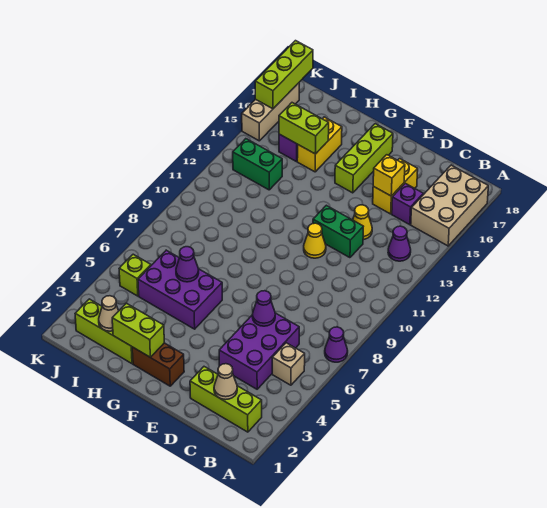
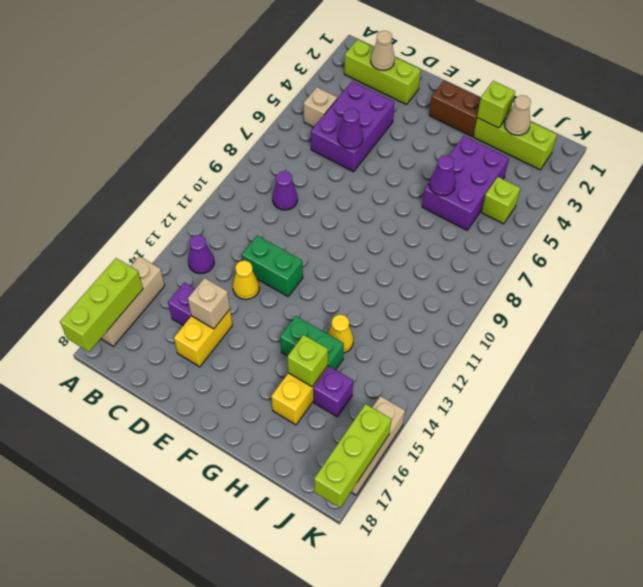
purple cone A7 level 1 -> purple cone C9 level 1
tan brick A15:B17 level 1 -> tan brick A15:A17 level 1
yellow brick D15 level 2 -> tan brick D15 level 2
yellow cone E11 level 1 -> yellow cone H13 level 1
lime brick F15:F17 level 1 -> lime brick A16:A18 level 2
lime brick G2:H2 level 2 -> lime brick H2 level 2
purple brick G5:I6 level 1 -> purple brick H4:I6 level 1
lime brick H15:I15 level 2 -> lime brick H15 level 2
green brick I13:J13 level 1 -> green brick G14:H14 level 1

